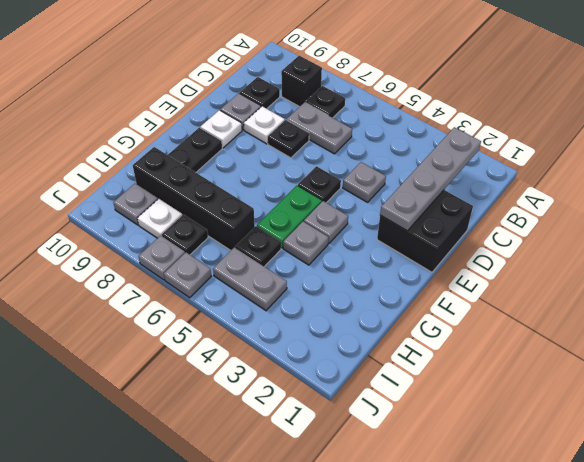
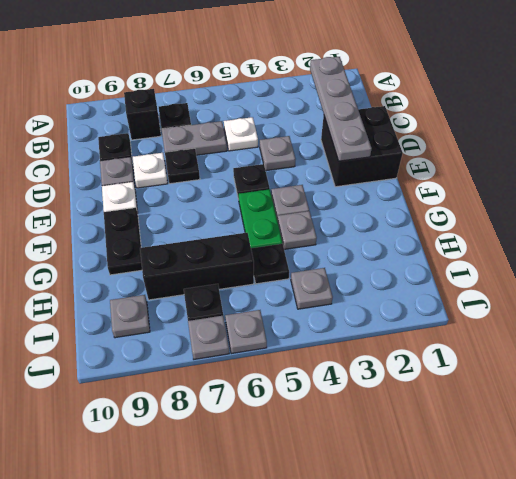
black brick H6:H9 level 1 -> black brick H6:H8 level 1
grey plate I4:I5 level 1 -> grey plate I4 level 1
white plate I8 level 1 -> white plate C5 level 1

